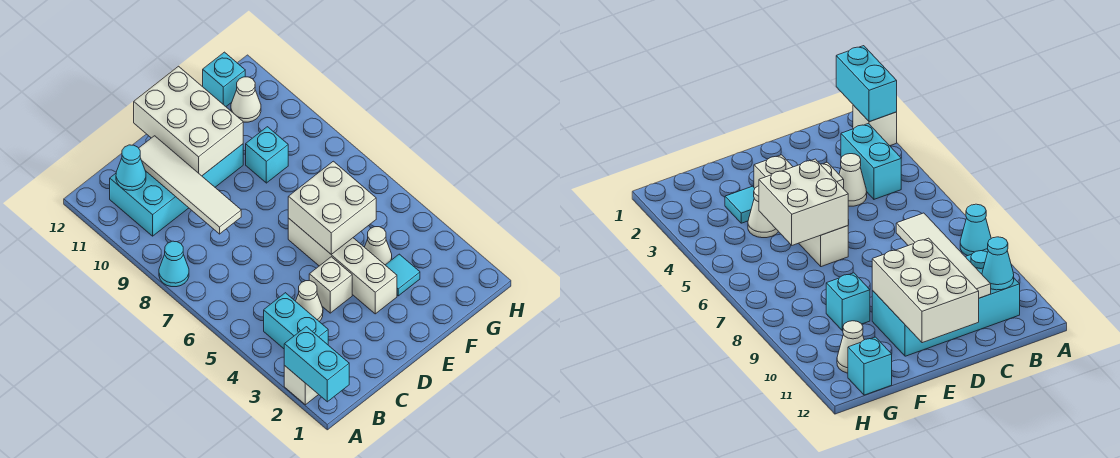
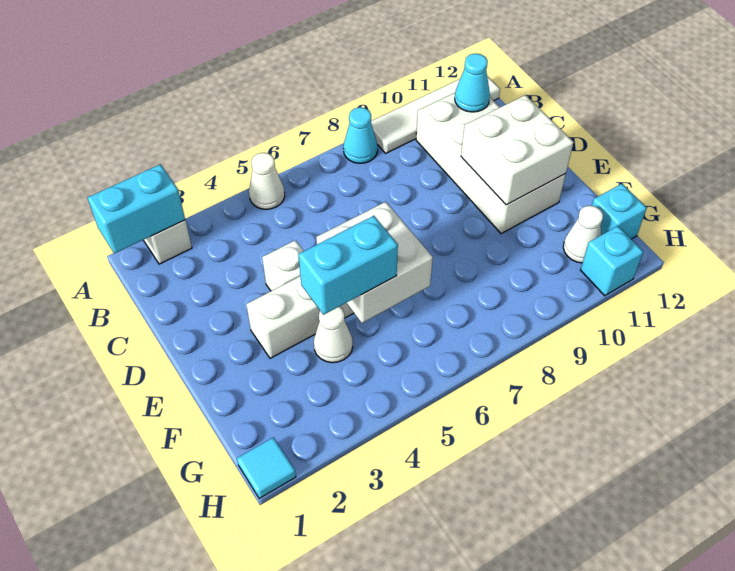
cyan brick B3:B4 level 1 -> cyan brick F4:F5 level 3
cyan brick B10:E11 level 1 -> white brick B10:E11 level 1
white cone C4 level 1 -> white cone A5 level 1
white tile C8:C11 level 2 -> white tile A9:A12 level 1
white brick D10:E12 level 2 -> white brick D10:E11 level 2
cyan tile F3 level 1 -> cyan tile H1 level 1
cyan brick F9 level 1 -> cyan brick H11 level 1

